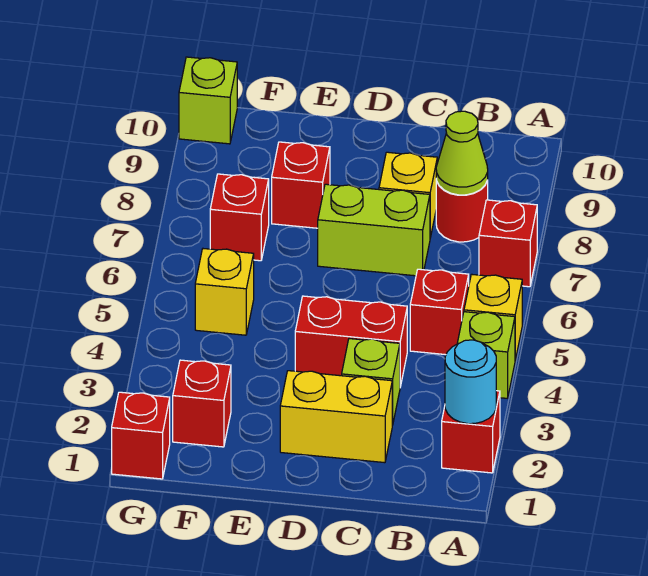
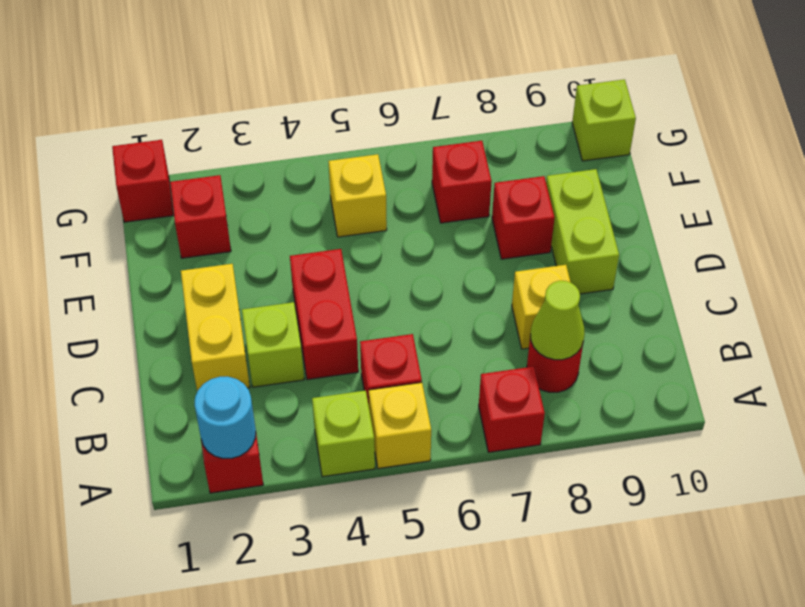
lime brick C7:D7 level 1 -> lime brick D9:E9 level 1

